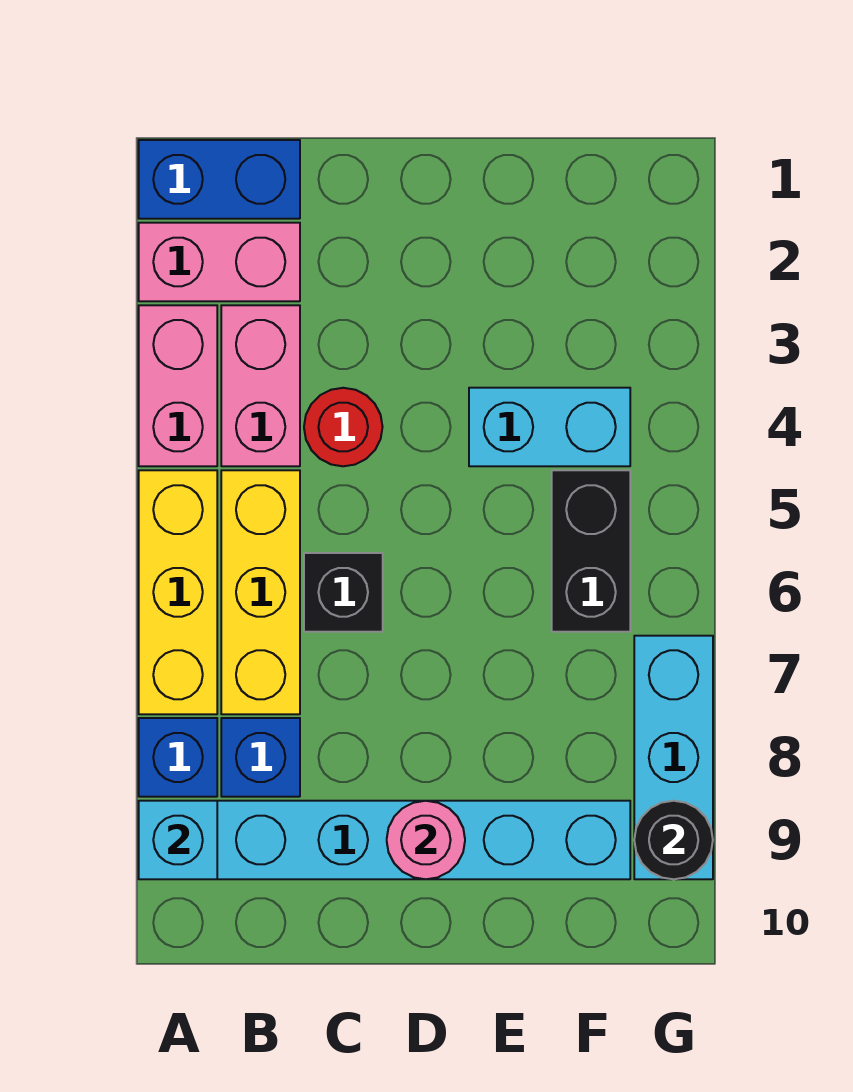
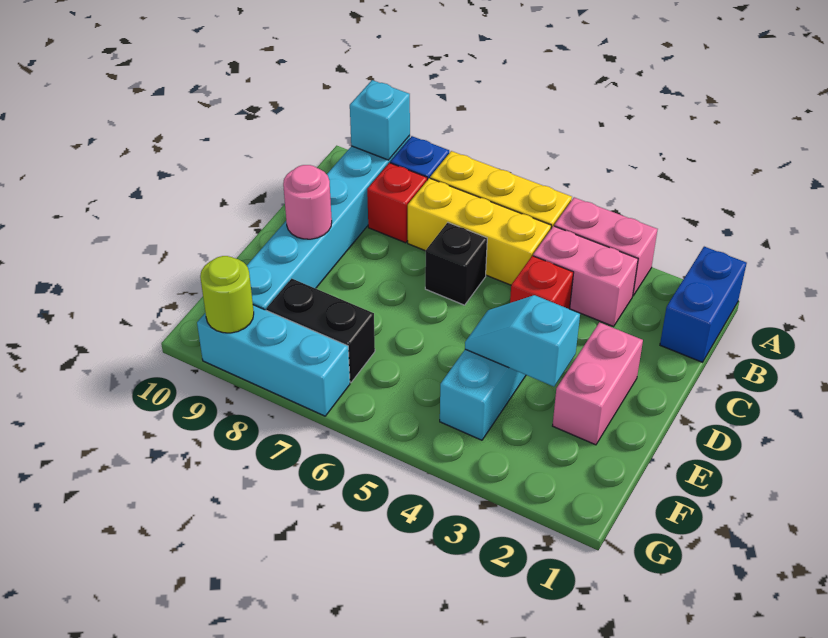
pink brick A2:B2 level 1 -> pink brick D2:E2 level 1
blue brick B8 level 1 -> red brick B8 level 1
red round brick C4 level 1 -> red brick C4 level 1
none -> cyan slope E3:E4 level 2 top 3
black brick F5:F6 level 1 -> black brick F7:F8 level 1
black round brick G9 level 2 -> lime round brick G9 level 2

